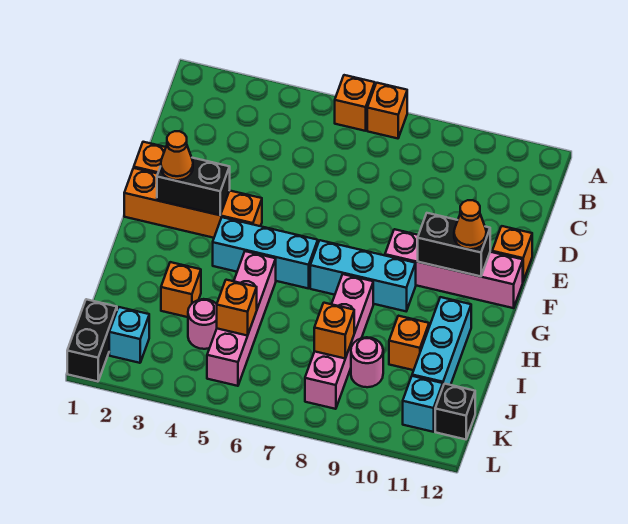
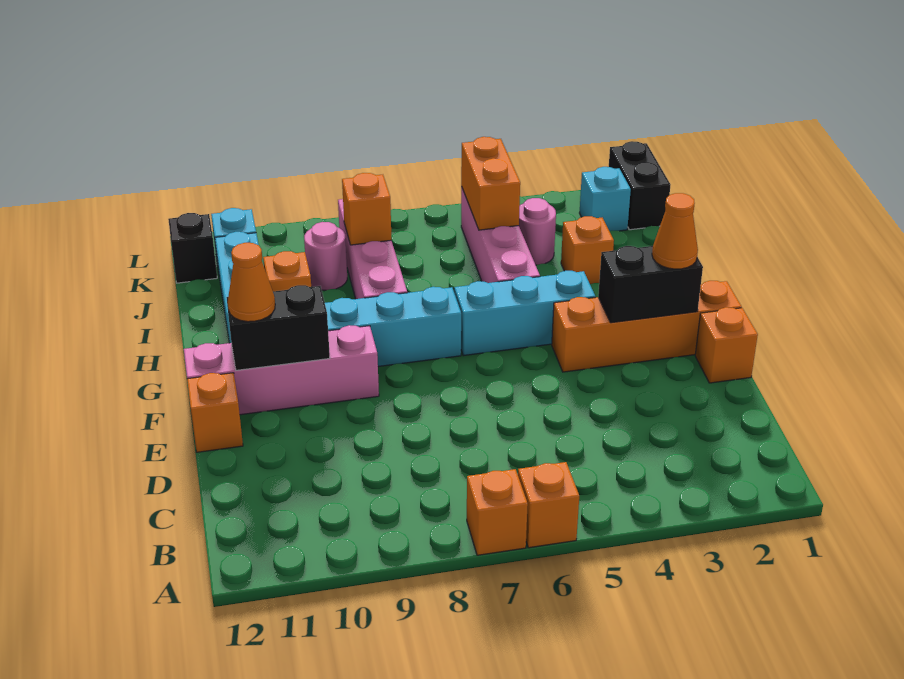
orange brick J5 level 2 -> orange brick J5:K5 level 2

